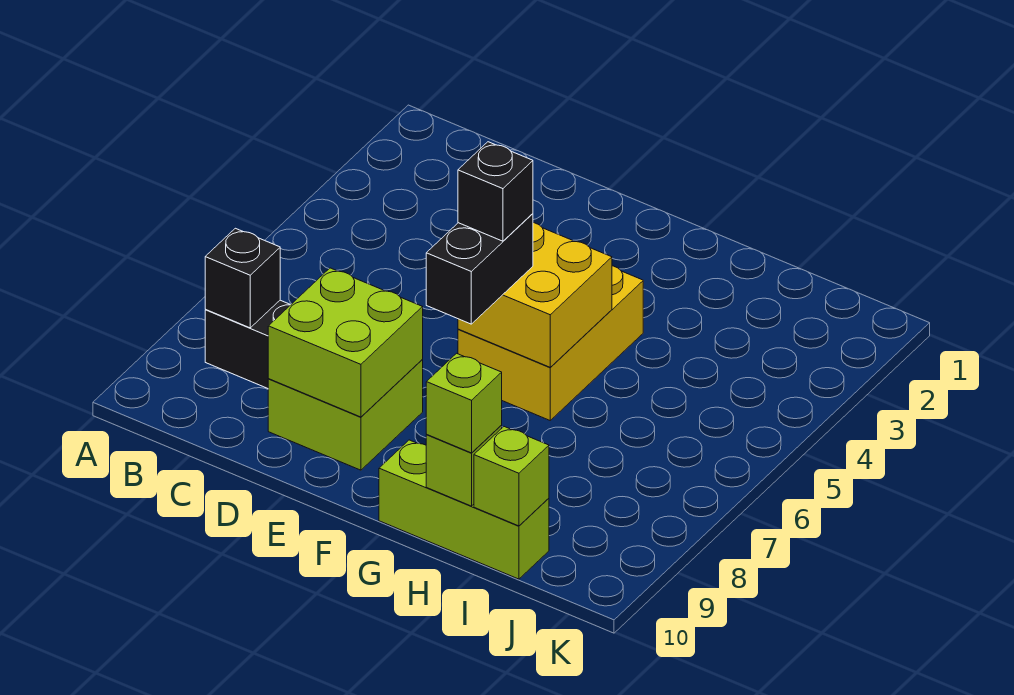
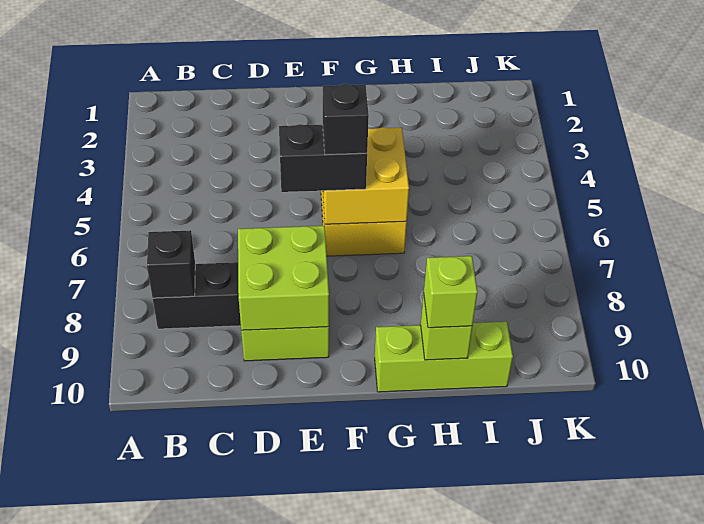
black brick F6:F7 level 3 -> black brick E6:F6 level 3
lime brick I10 level 2 -> none

